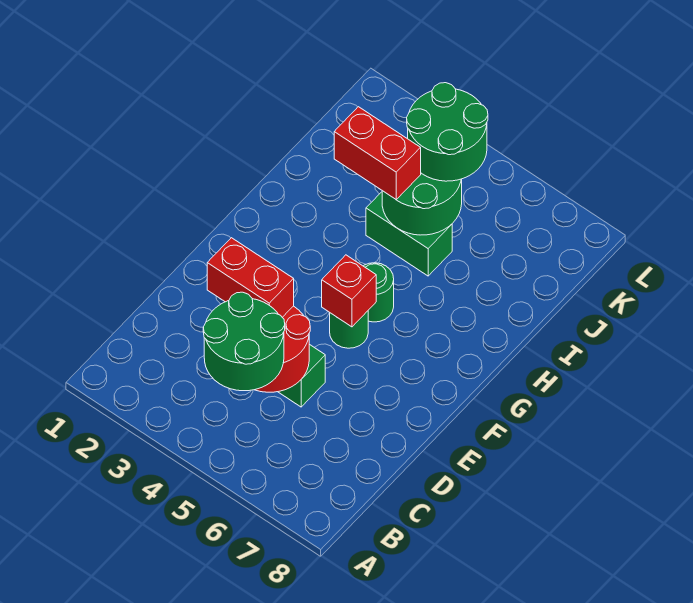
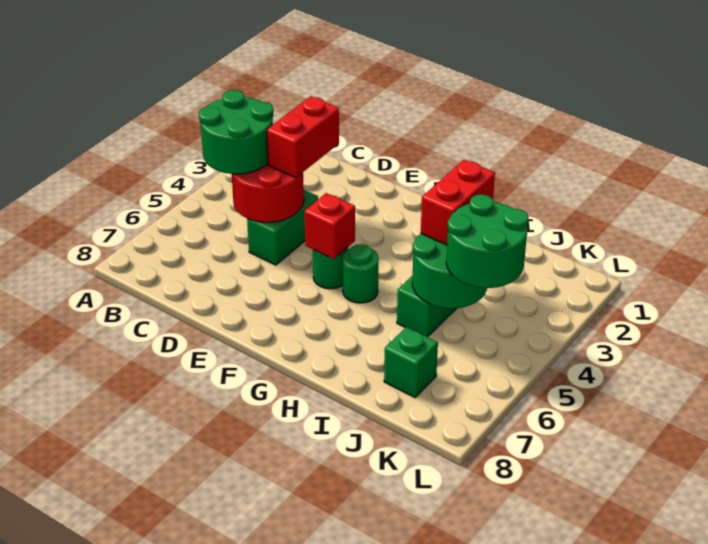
none -> green brick J7 level 1

